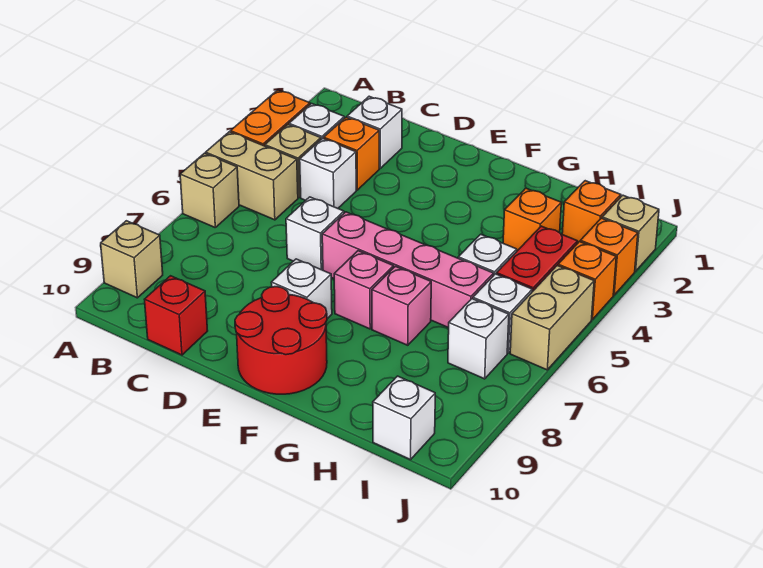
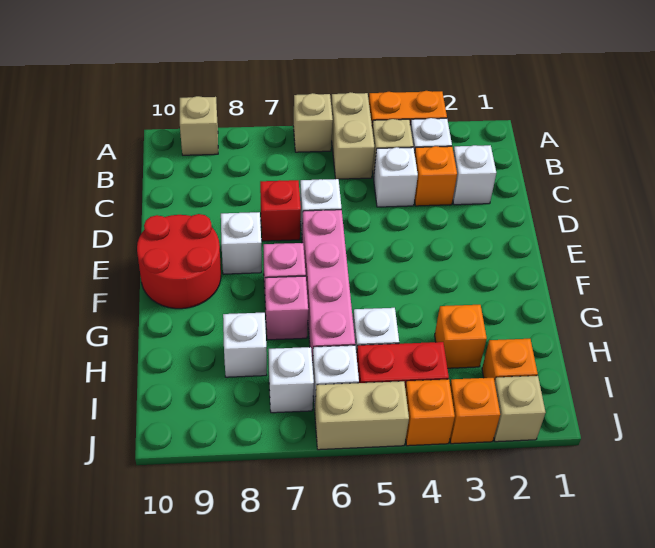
red brick C10 level 1 -> red brick D7 level 1
white brick I10 level 1 -> white brick H8 level 1

